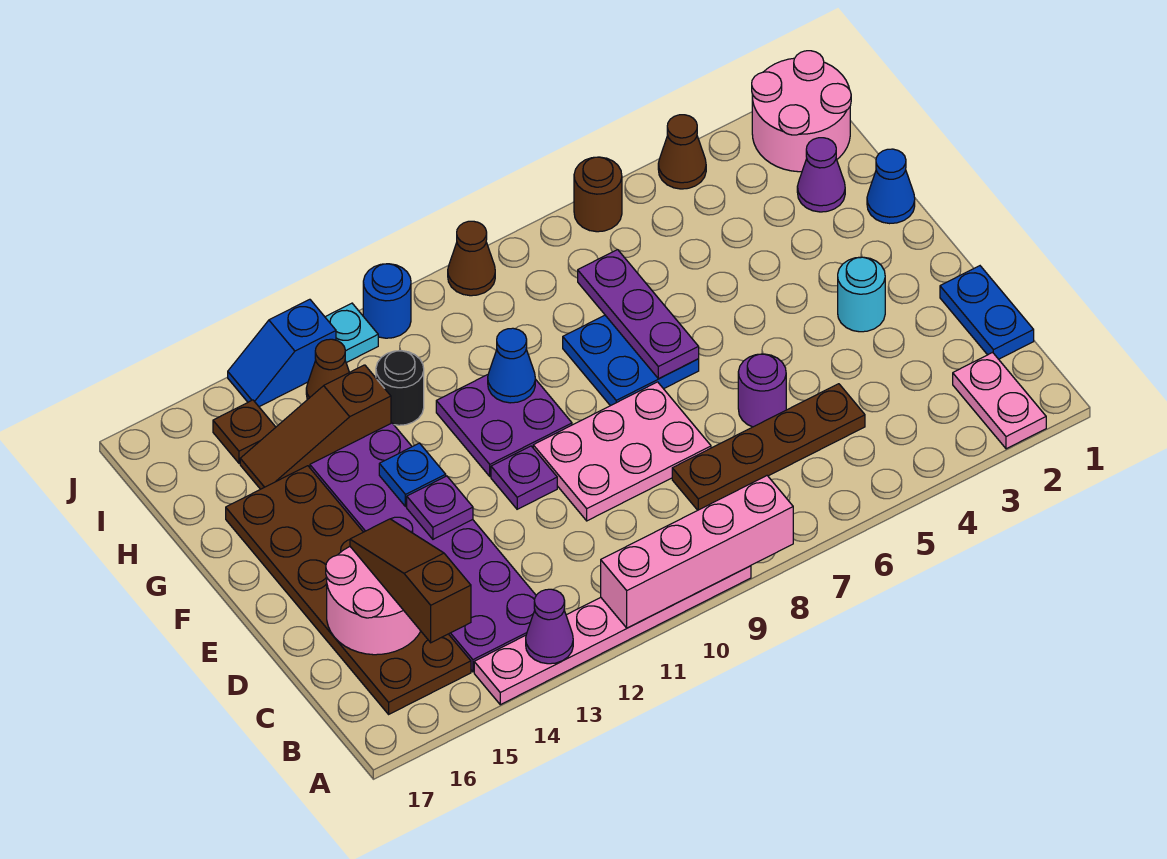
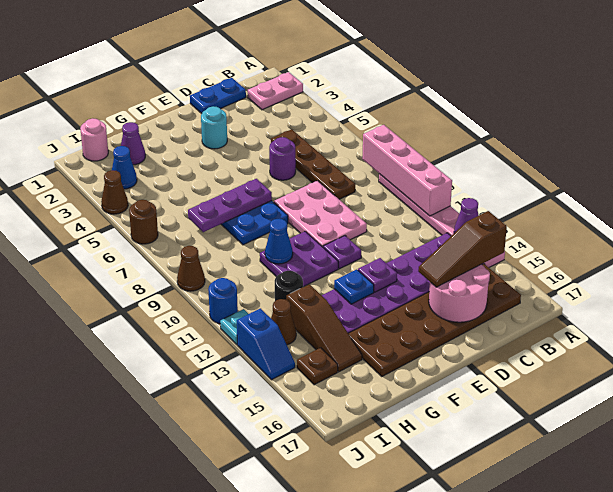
blue cone G1 level 1 -> blue cone I3 level 1
pink round brick I1:J2 level 1 -> pink round brick I1 level 1

